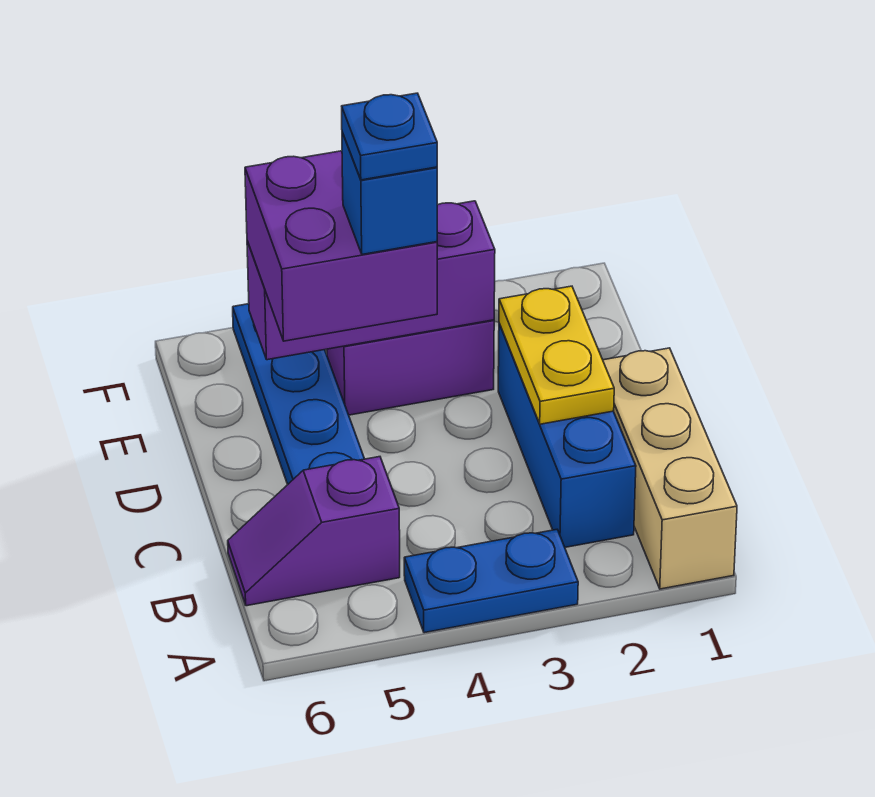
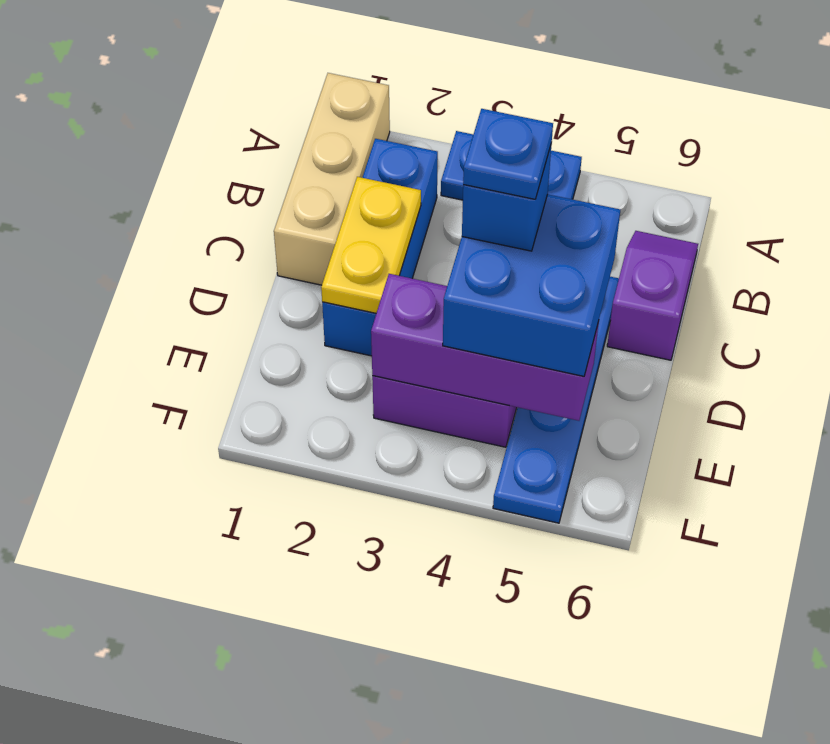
purple slope B5:B6 level 1 top 5 -> purple slope B6:C6 level 1 top C
purple brick D4:E5 level 3 -> blue brick D4:E5 level 3

